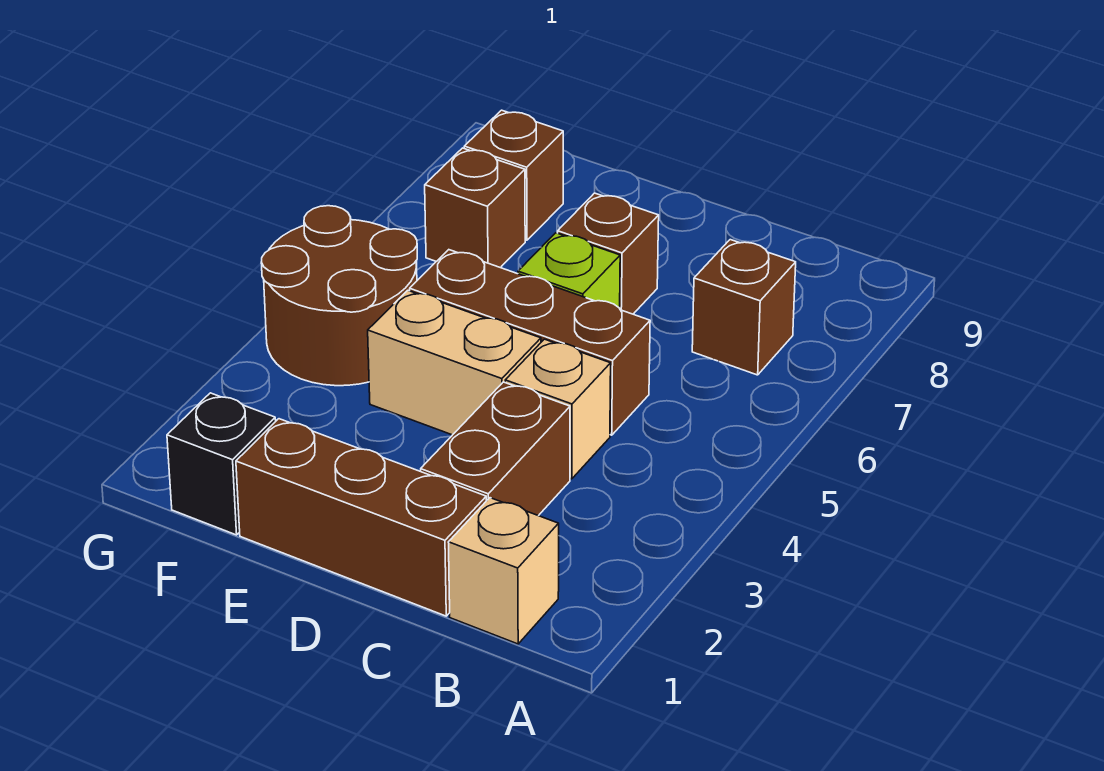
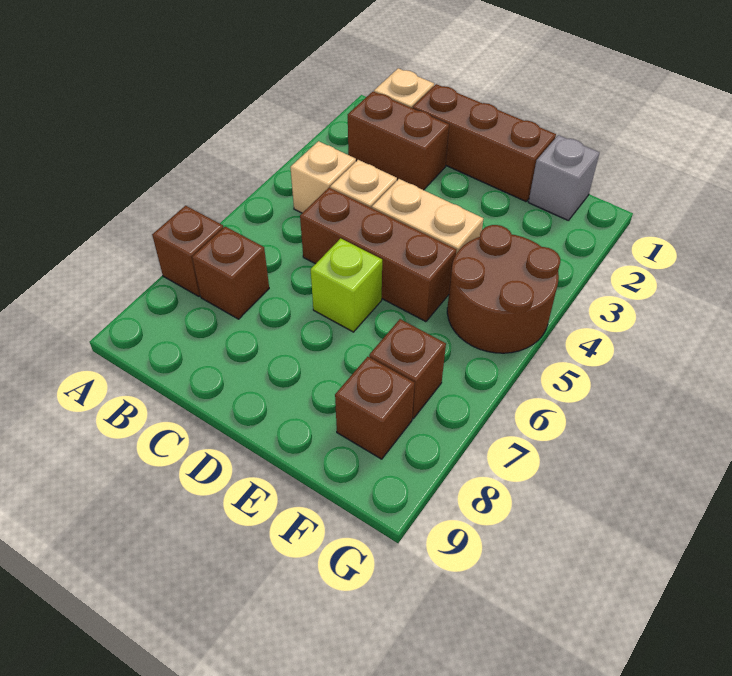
none -> tan brick B4 level 1
brown brick C2:C3 level 1 -> brown brick B2:C2 level 1
brown brick D7 level 1 -> brown brick A7 level 1
black brick F1 level 1 -> grey brick F1 level 1

